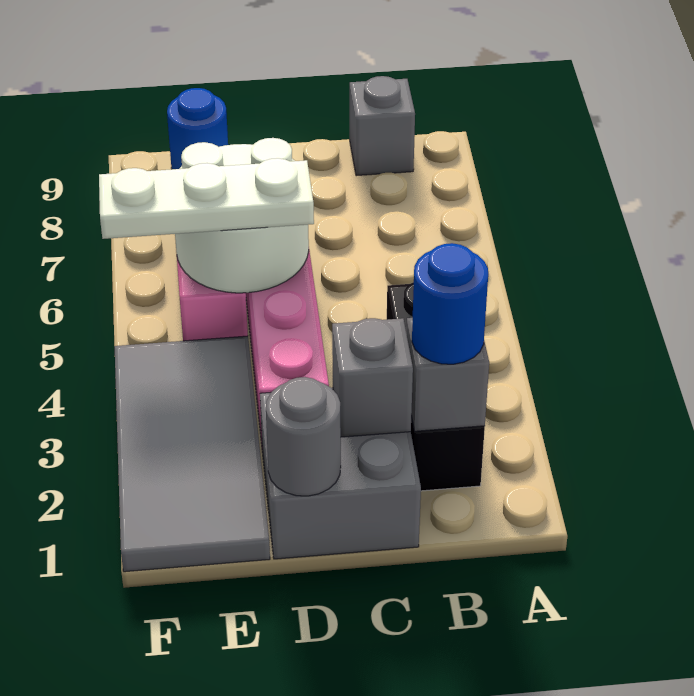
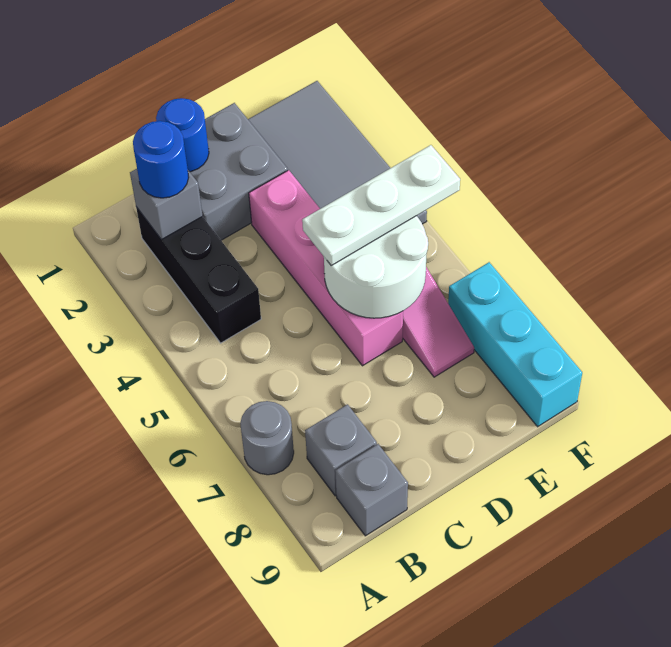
grey brick C2 level 2 -> grey brick B8 level 1
grey round brick D1 level 2 -> grey round brick A7 level 1
blue round brick E9 level 1 -> blue round brick C1 level 2
none -> cyan brick F7:F9 level 1

